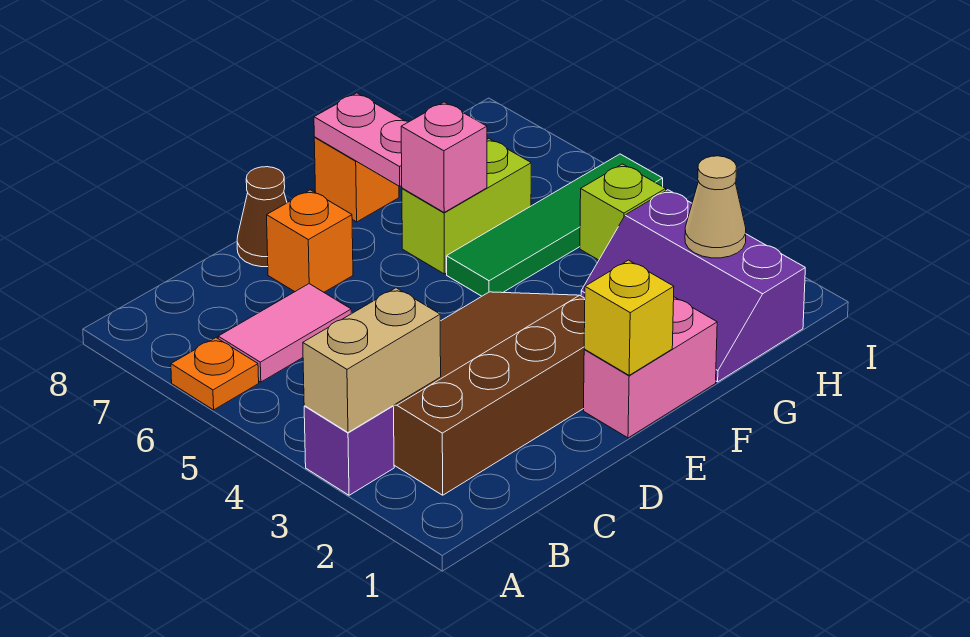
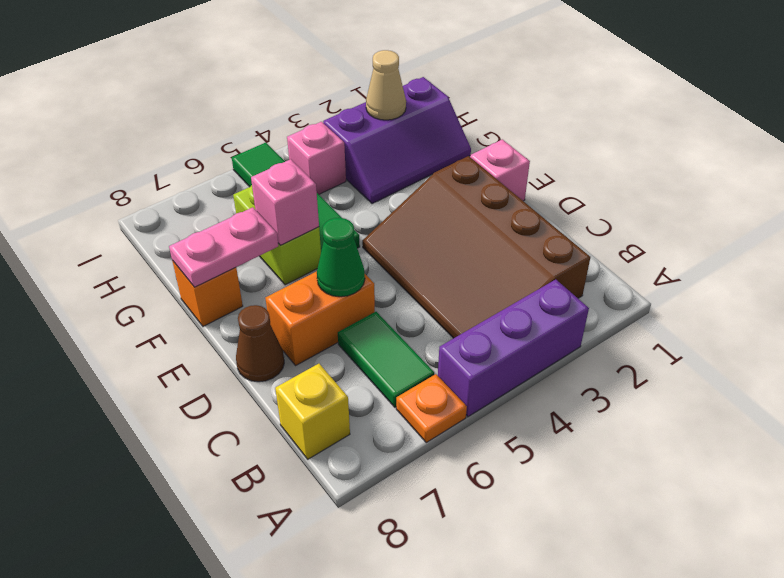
purple brick A3 level 1 -> purple brick A3:A5 level 1
tan brick A3:B3 level 2 -> none
pink tile B6:C6 level 1 -> green tile B6:C6 level 1
none -> green cone D6 level 2
orange brick D7 level 1 -> orange brick D6:D7 level 1
pink brick E1:F1 level 1 -> pink brick E1 level 1
yellow brick E1 level 2 -> yellow brick B8 level 1
lime brick H4 level 1 -> pink brick H4 level 1

